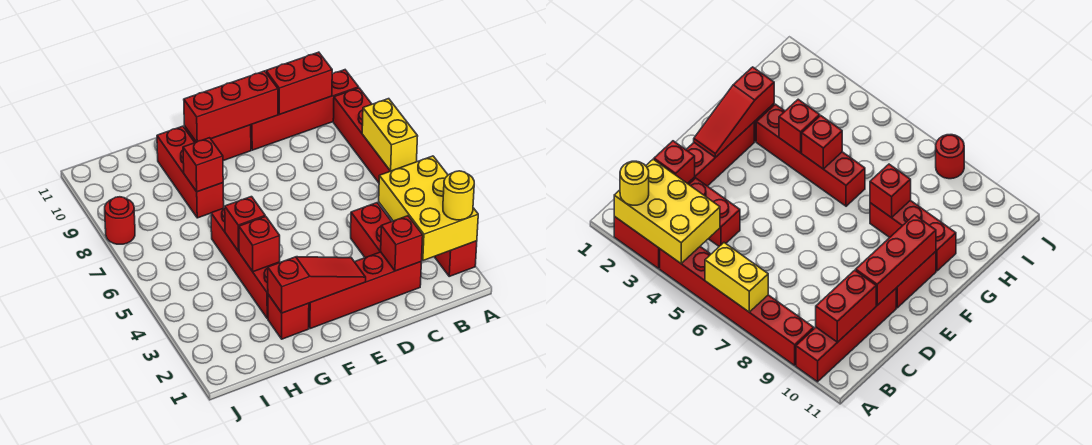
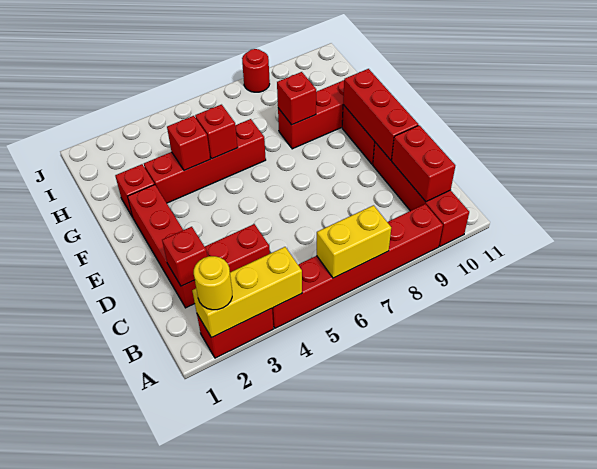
yellow brick A2:B4 level 2 -> yellow brick A2:A4 level 2
red slope E2:G2 level 2 top G -> none

